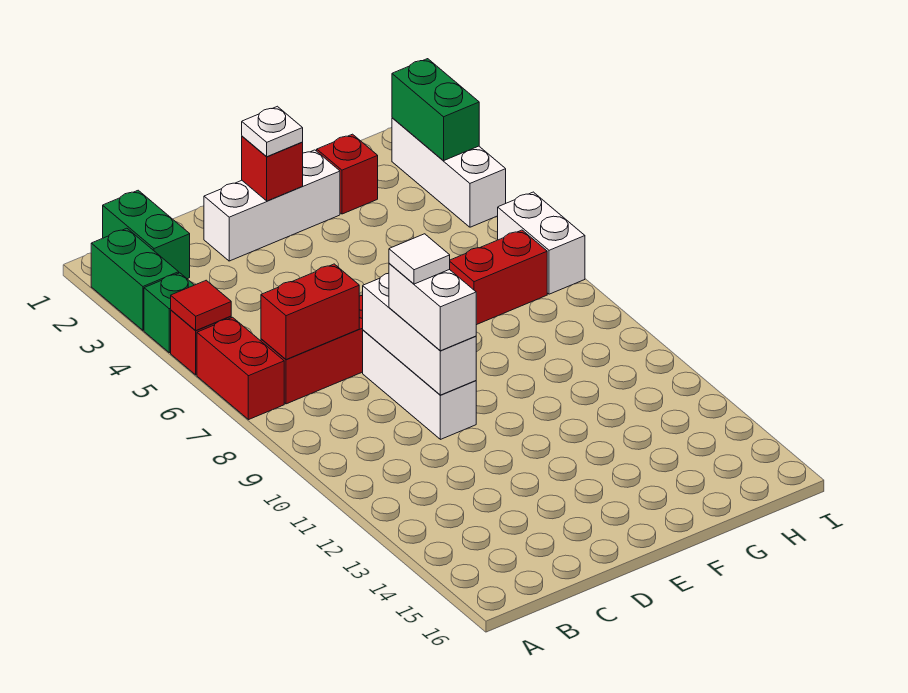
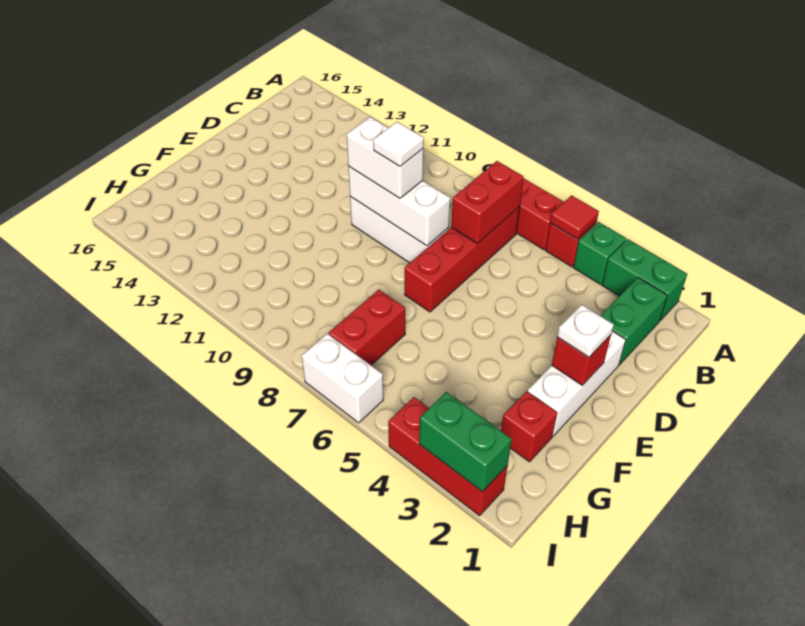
green brick B1:B2 level 1 -> green brick B2:C2 level 1
white brick I2:I4 level 1 -> red brick I2:I4 level 1

